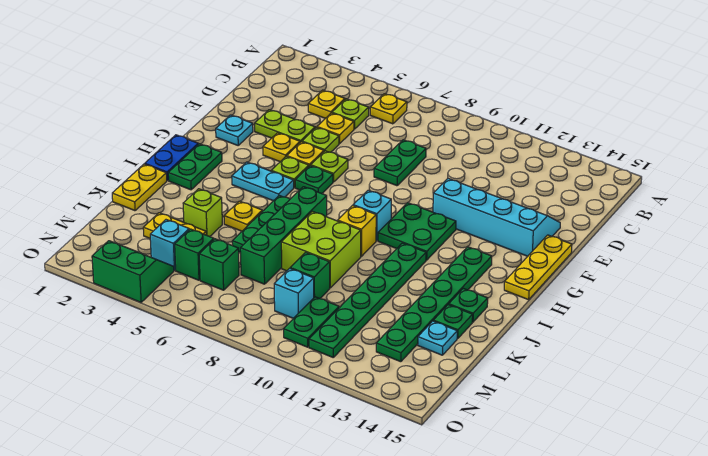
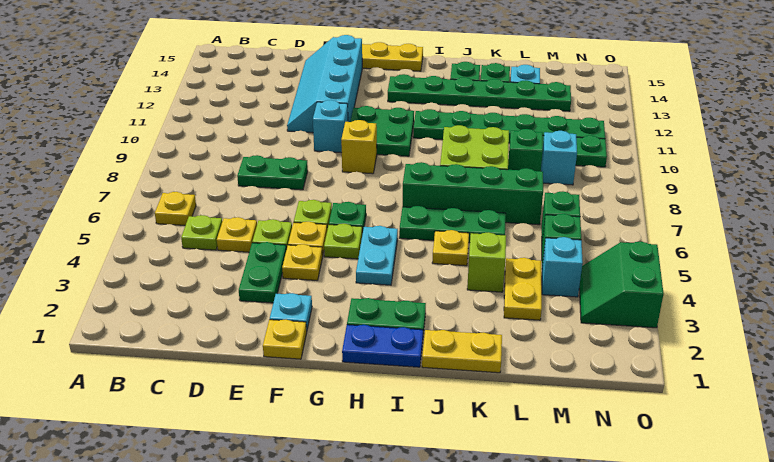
yellow plate C4 level 1 -> yellow plate F1 level 1
lime plate E3:E4 level 1 -> green plate E3:E4 level 1
cyan brick H9 level 1 -> cyan brick F10 level 1
yellow brick I9 level 1 -> yellow brick G9 level 1

